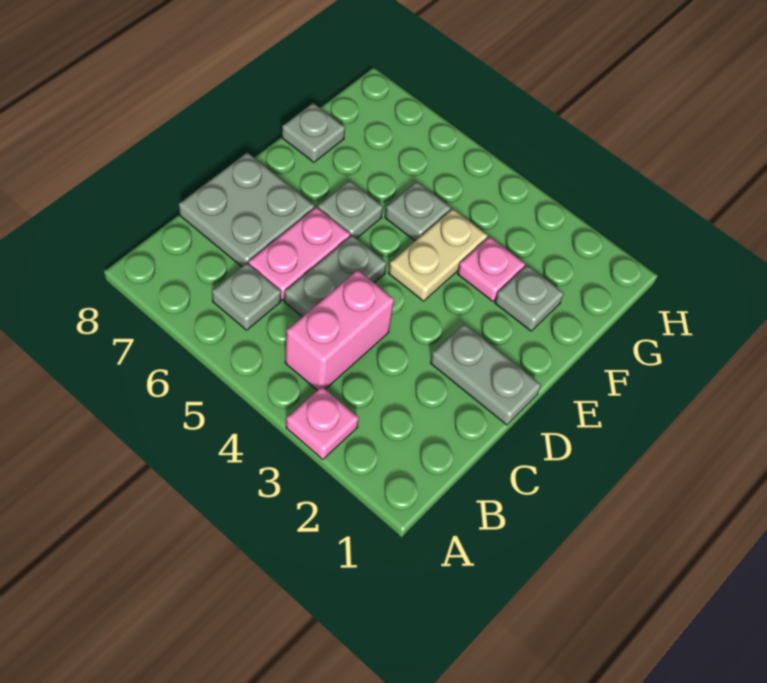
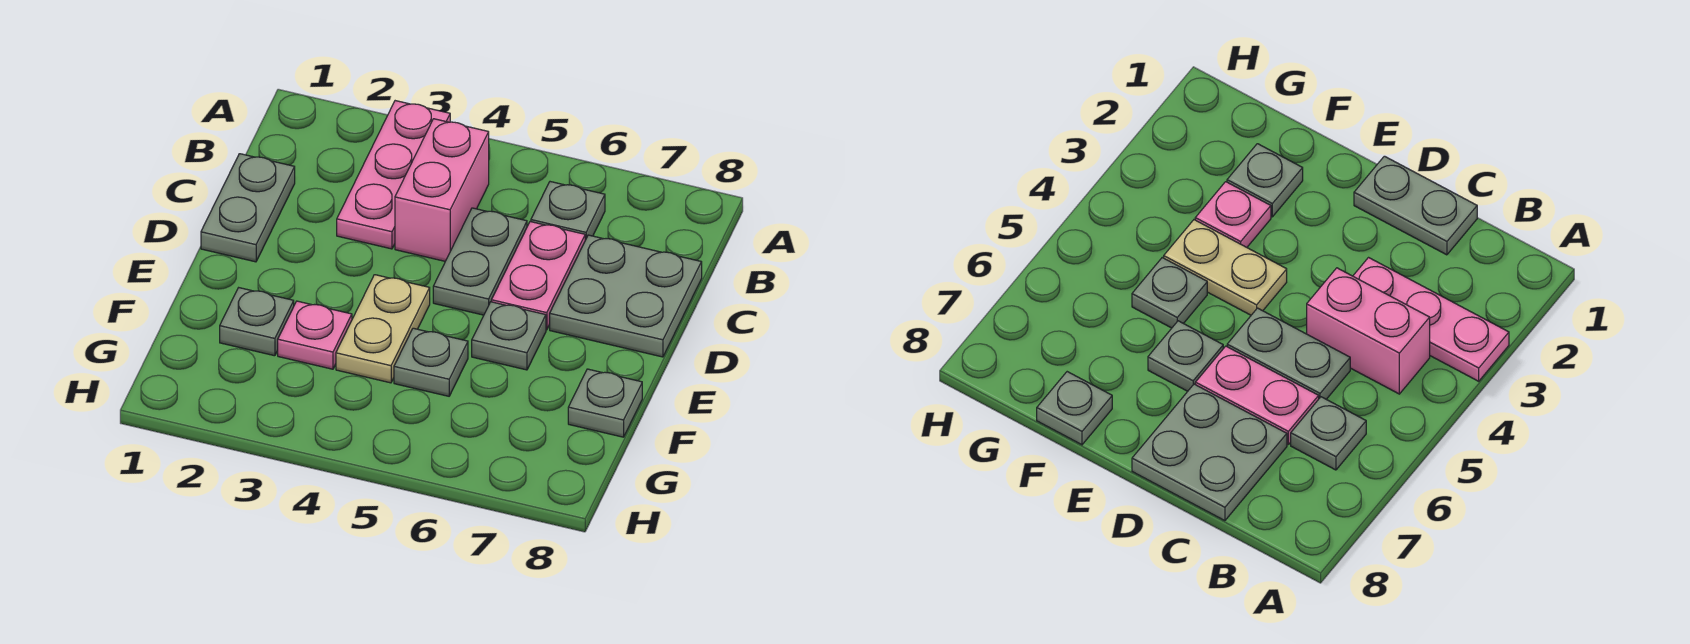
pink plate A3 level 1 -> pink plate A3:C3 level 1
grey plate D1:D2 level 1 -> grey plate C1:D1 level 1

